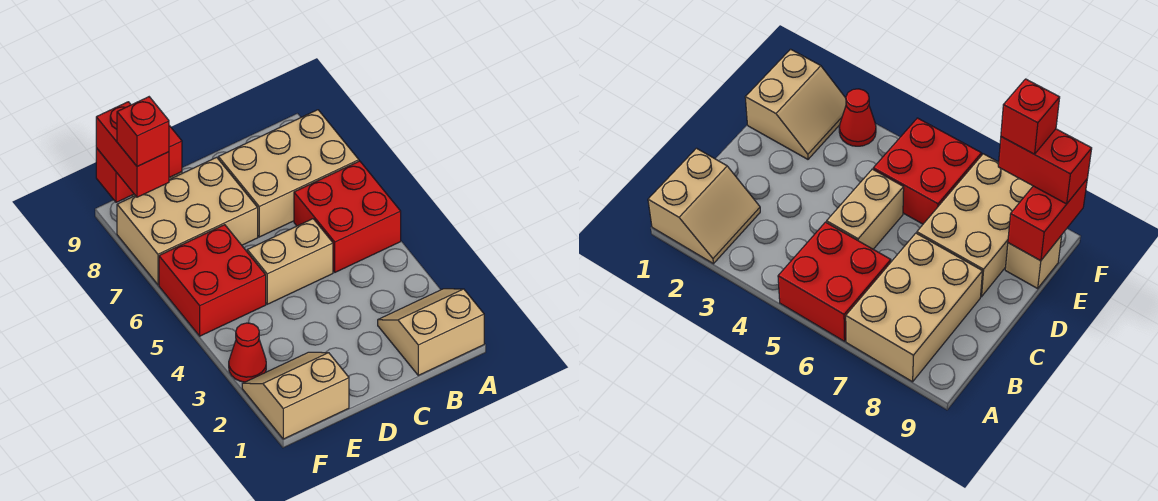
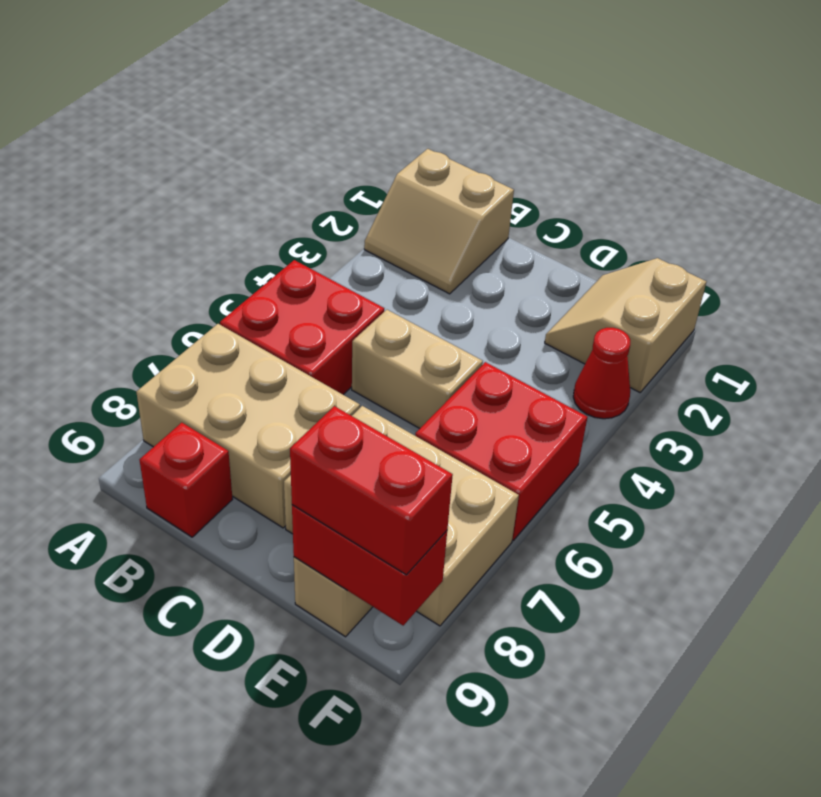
tan slope E1:F2 level 1 top 1 -> tan slope E1:F2 level 1 top F
red brick F8:F9 level 3 -> red brick E9:F9 level 3
red brick F8 level 4 -> red brick B9 level 1

